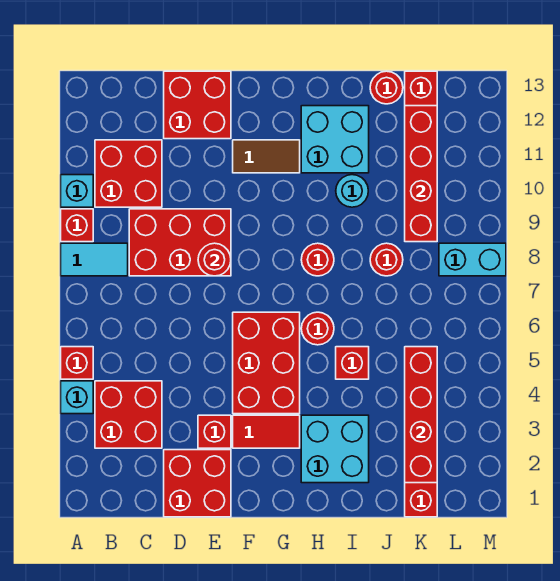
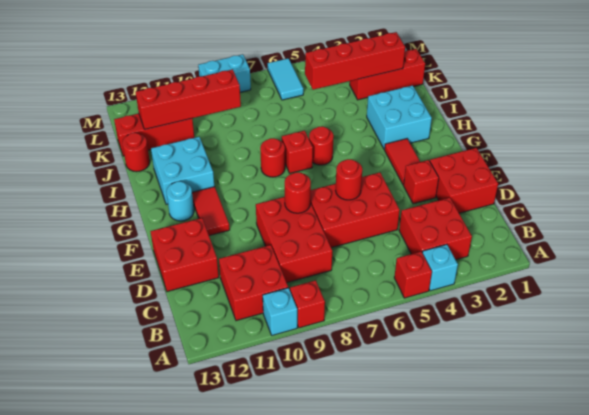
cyan tile A8:B8 level 1 -> cyan tile L6:M6 level 1
red brick F4:G6 level 1 -> red brick D5:E7 level 1
brown tile F11:G11 level 1 -> red tile F11:G11 level 1
red brick I5 level 1 -> red brick H7 level 1
cyan round brick I10 level 1 -> cyan round brick G12 level 1
red round brick J8 level 1 -> red round brick E6 level 2
cyan brick L8:M8 level 1 -> cyan brick M8:M9 level 1

